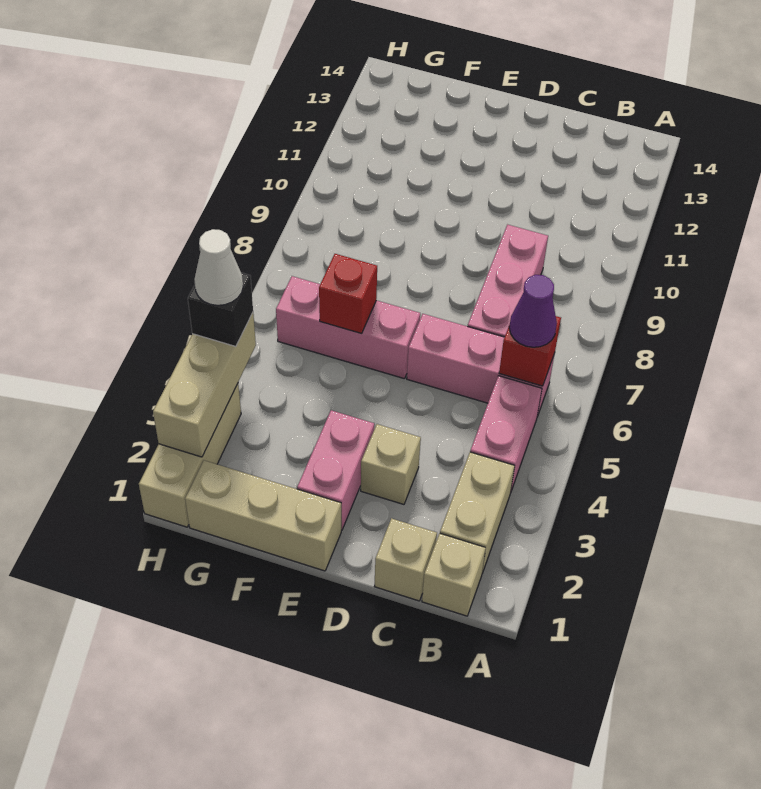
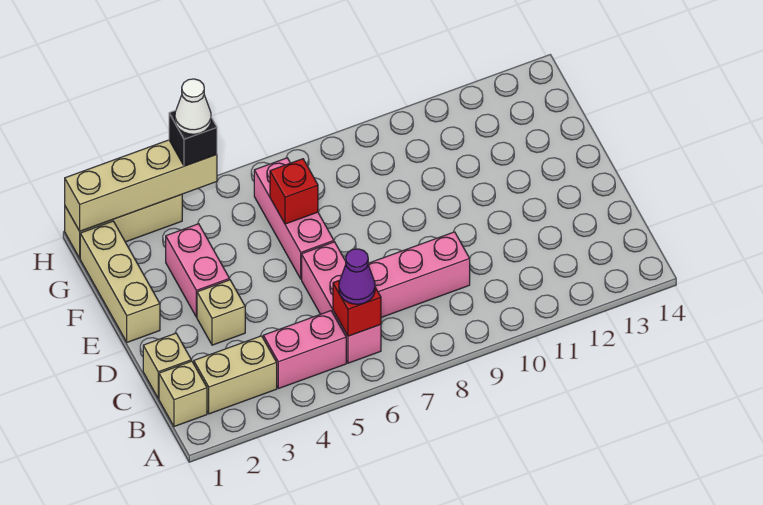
pink brick E2:E3 level 1 -> pink brick E3:F3 level 1
tan brick H2:H4 level 2 -> tan brick H1:H4 level 2

